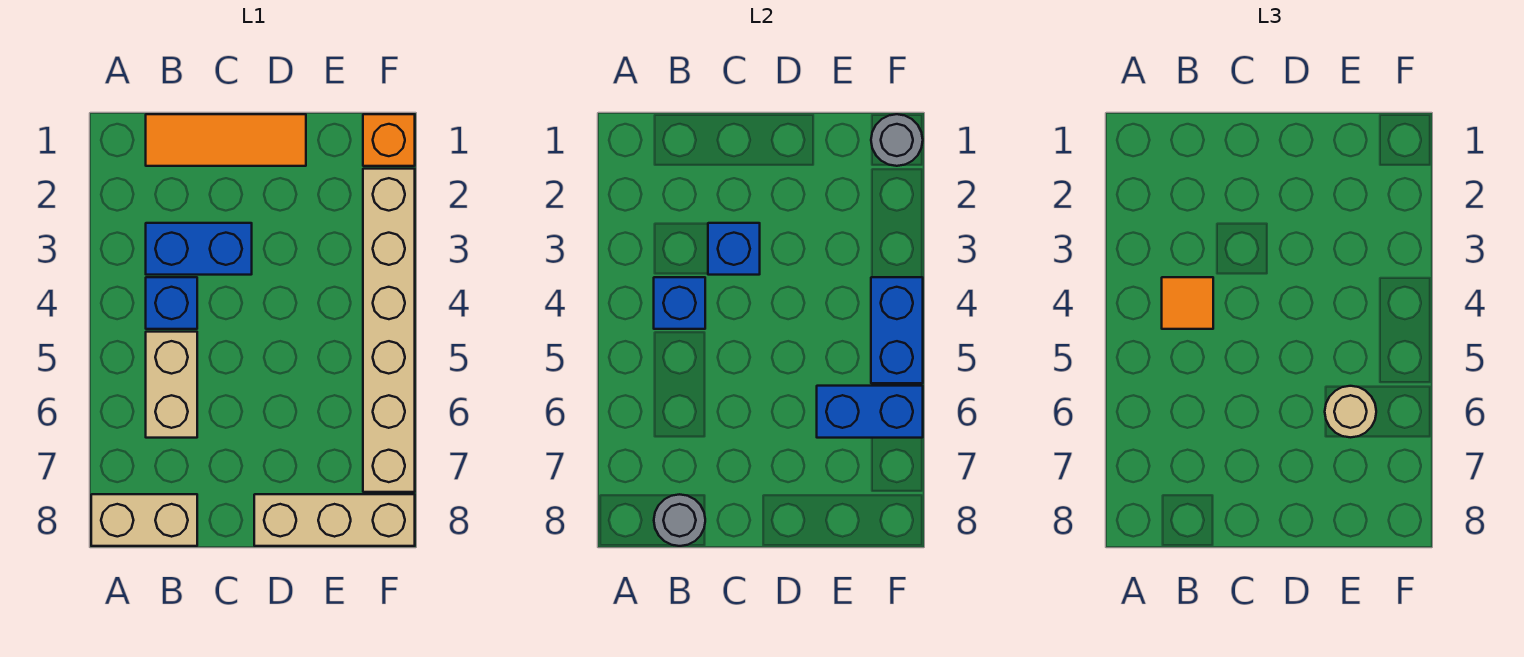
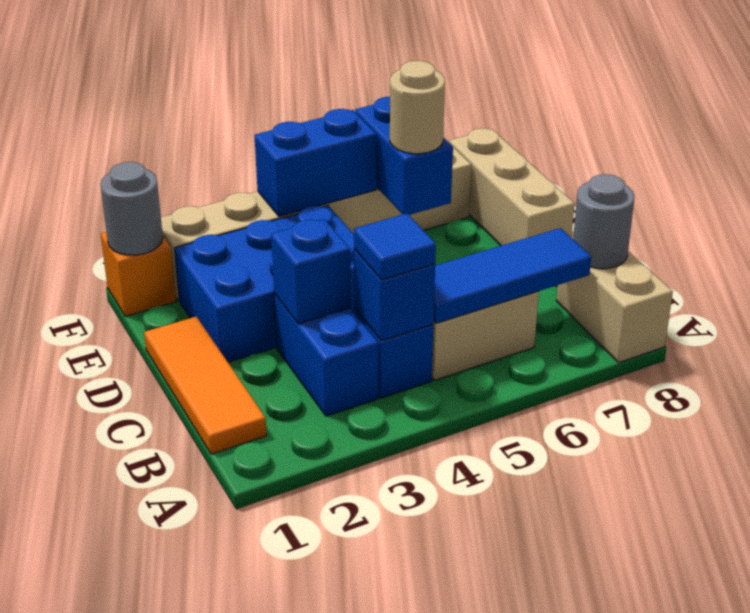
orange tile B4 level 3 -> blue tile B4 level 3
none -> blue tile B5:B7 level 2
none -> blue brick D2:E4 level 1

